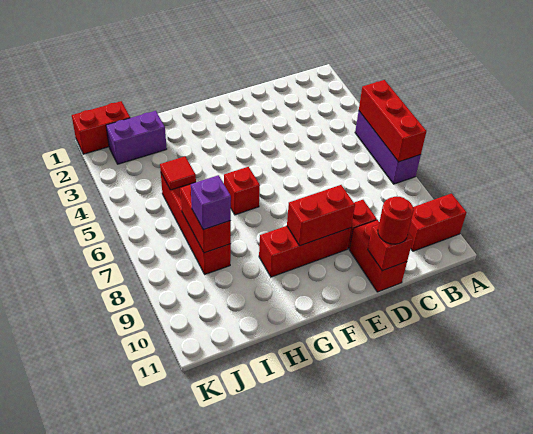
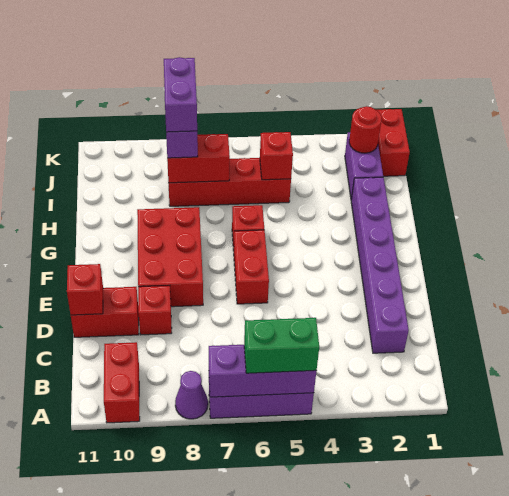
red brick A5:A7 level 2 -> purple brick A5:A7 level 2
none -> green brick A5:A6 level 3
none -> purple cone A8 level 1
none -> purple brick C2:H2 level 1
red round brick D11 level 3 -> red round brick J2 level 2
red brick E9:G9 level 1 -> red brick E8:G9 level 1
red brick E9:F9 level 2 -> red brick E6:F6 level 1
red tile I5 level 2 -> red brick I5 level 2
none -> purple brick I8:J8 level 4

